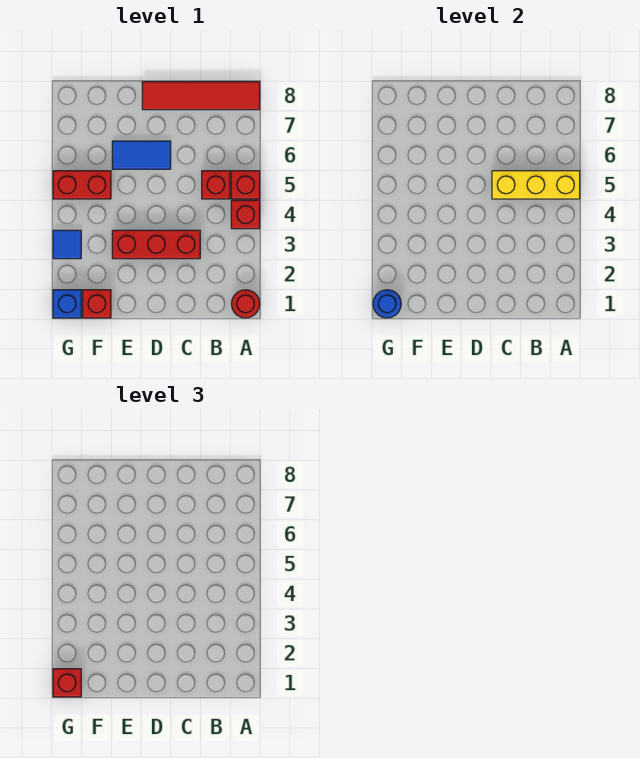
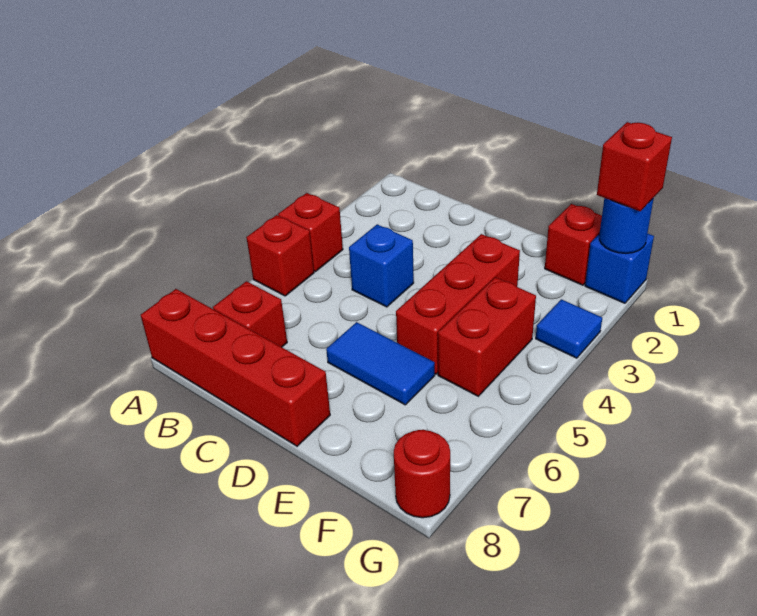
red round brick A1 level 1 -> red round brick G8 level 1
yellow brick A5:C5 level 2 -> none
red tile A8:D8 level 1 -> red brick A8:D8 level 1
red brick B5 level 1 -> red brick B7 level 1
red brick C3:E3 level 1 -> red brick E3:E5 level 1
none -> blue brick C4 level 1
red brick F5:G5 level 1 -> red brick F4:F5 level 1

